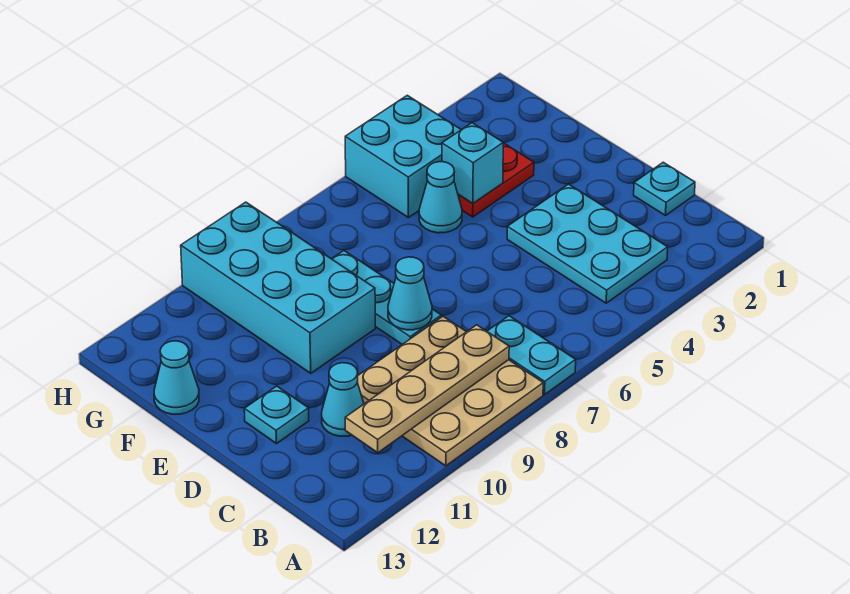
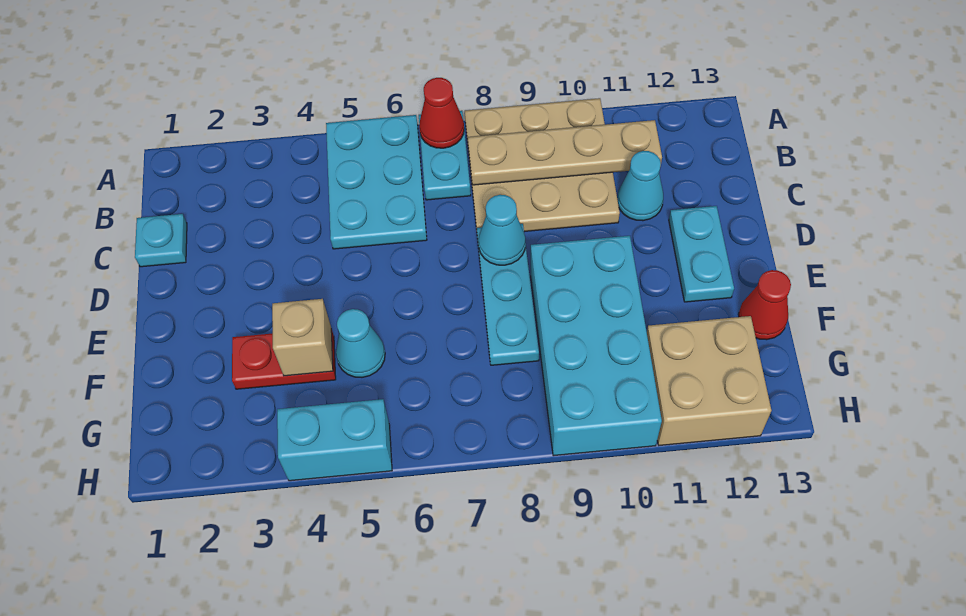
none -> red cone A7 level 2
cyan plate B3:D4 level 1 -> cyan plate A5:C6 level 1
cyan plate D12 level 1 -> cyan plate D12:E12 level 1
cyan brick F4 level 2 -> tan brick F4 level 2
cyan cone F13 level 1 -> red cone F13 level 1
cyan brick G4:H5 level 1 -> cyan brick H4:H5 level 1
none -> tan brick G11:H12 level 1

